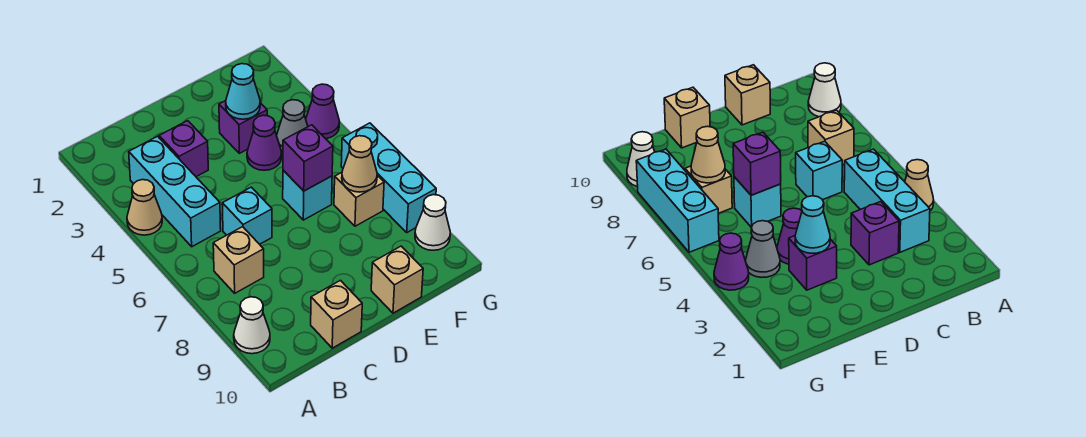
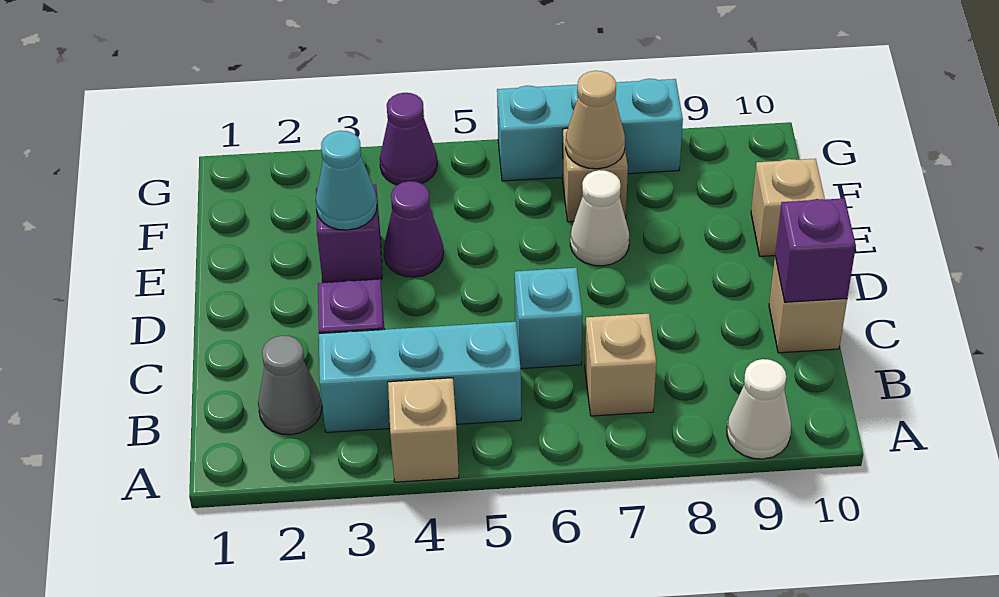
tan cone A4 level 1 -> tan brick A4 level 1
cyan brick E6 level 1 -> none
purple brick E6 level 2 -> purple brick C10 level 2
grey cone F4 level 1 -> grey cone B2 level 1
white cone G9 level 1 -> white cone E7 level 1

